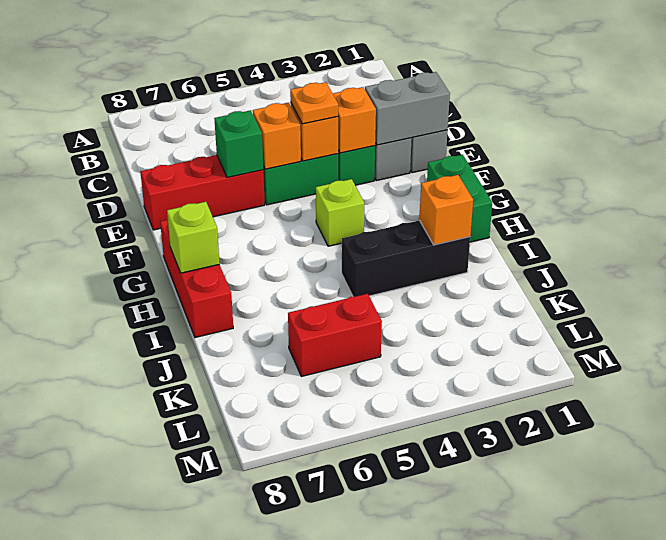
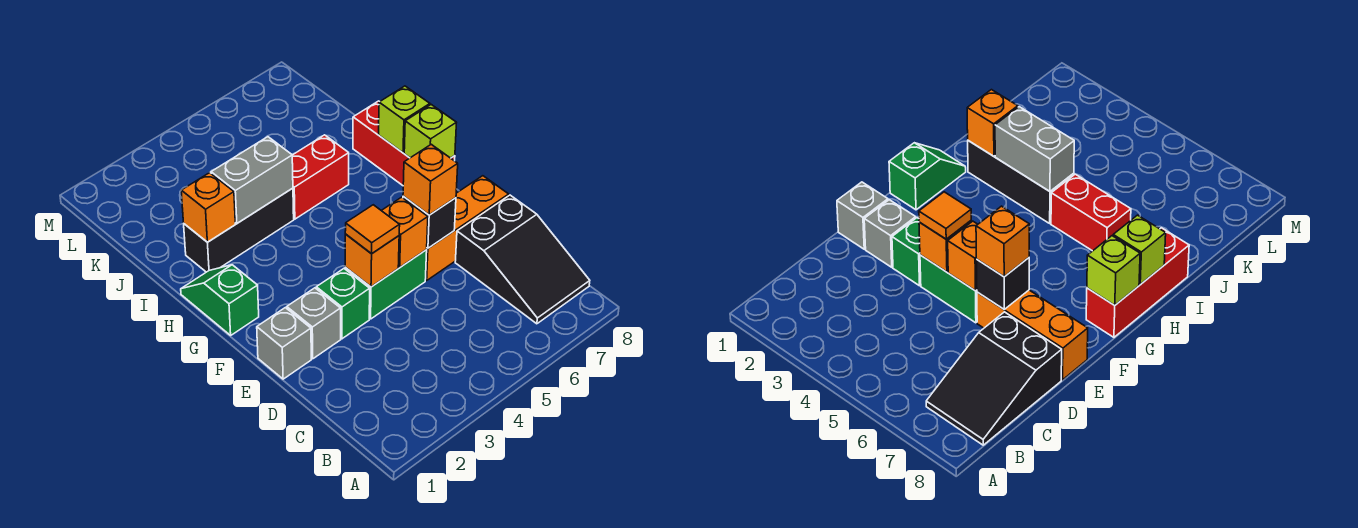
none -> black slope B7:D8 level 1 top D
grey brick E1:E2 level 2 -> grey brick I3:I4 level 2
orange brick E3 level 2 -> orange brick E6 level 3
orange plate E4 level 3 -> orange tile E4 level 3
red brick E6:E8 level 1 -> orange brick E6:E8 level 1
green brick E6 level 2 -> black brick E6 level 2
green brick G1:H1 level 1 -> green slope G1:H1 level 1 top G
lime brick G4 level 1 -> lime brick G8 level 2
red brick K5:K6 level 1 -> red brick I5:I6 level 1

